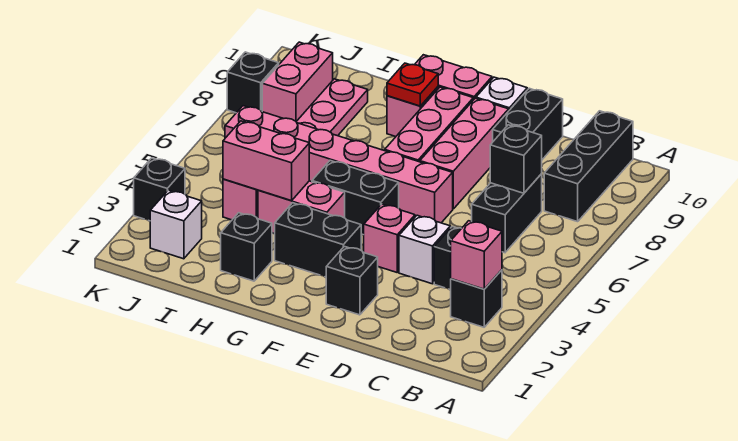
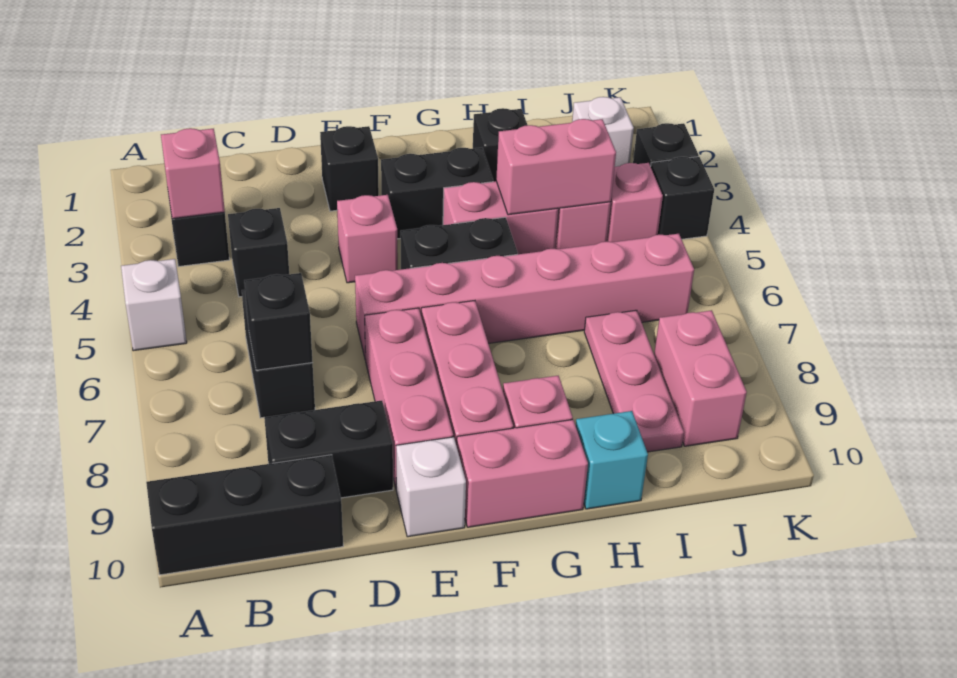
black brick B8:B10 level 1 -> black brick A10:C10 level 1
white brick D4 level 1 -> white brick A5 level 1
black brick D9:D10 level 1 -> black brick C9:D9 level 1
red plate G9 level 2 -> none
none -> cyan brick H10 level 1
none -> pink brick J4 level 1
black brick K8 level 1 -> black brick K4 level 1

